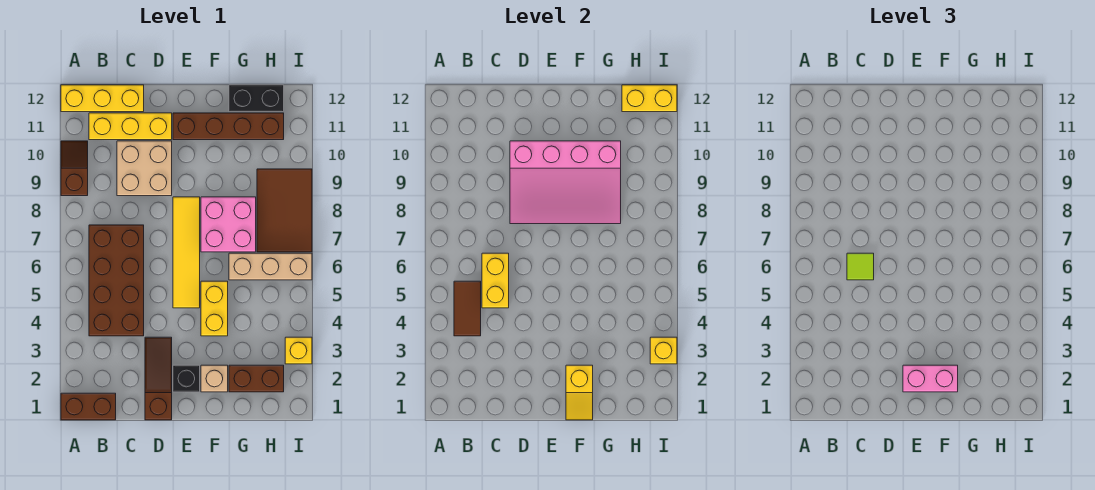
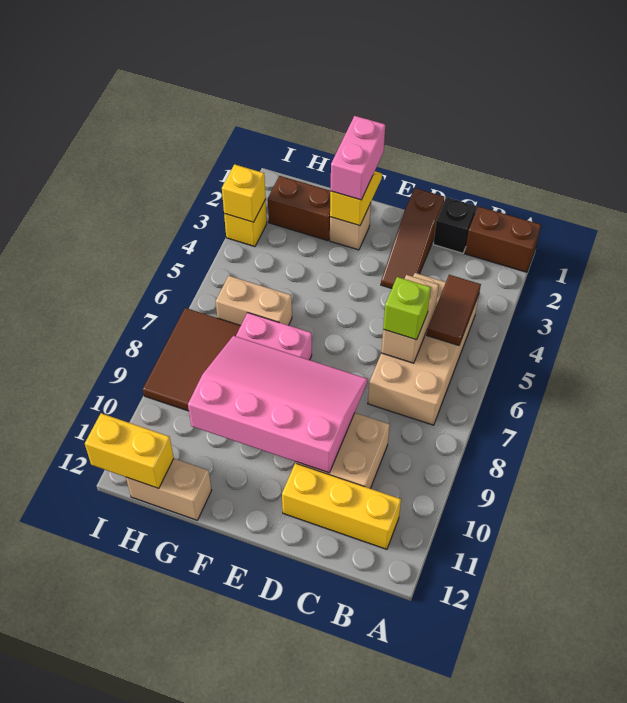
brown slope A9:A10 level 1 top 9 -> none
yellow brick A12:C12 level 1 -> none
brown brick B4:C7 level 1 -> tan brick B4:C7 level 1
yellow brick C5:C6 level 2 -> tan brick C5:C6 level 2
lime tile C6 level 3 -> lime brick C6 level 3
black brick E2 level 1 -> black brick C1 level 1
pink brick E2:F2 level 3 -> pink brick F1:F2 level 3
yellow tile E5:E8 level 1 -> none
brown brick E11:H11 level 1 -> none
yellow brick F4:F5 level 1 -> none
tan brick G6:I6 level 1 -> tan brick G6:H6 level 1
black brick G12:H12 level 1 -> tan brick G12:H12 level 1

